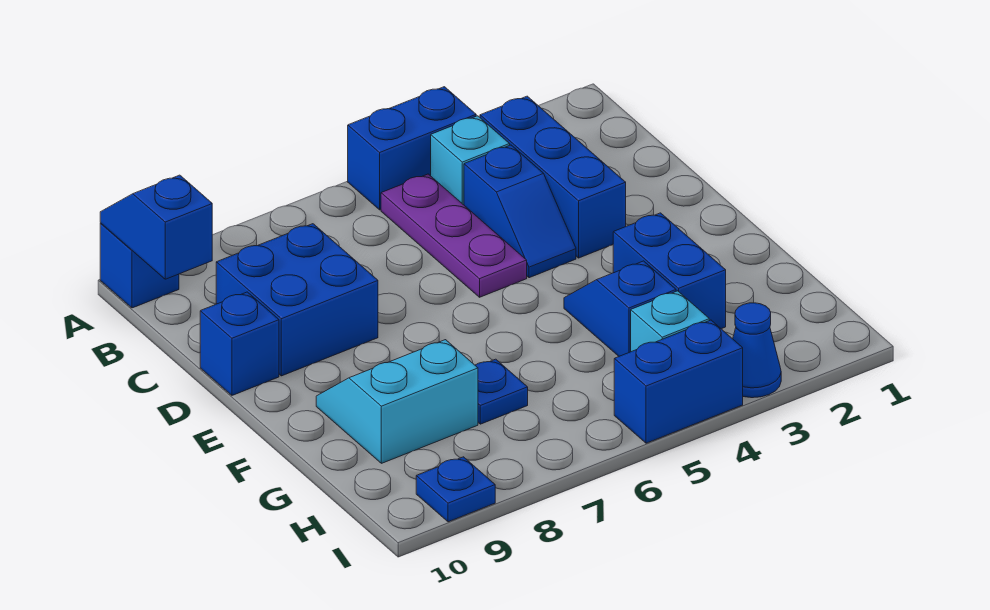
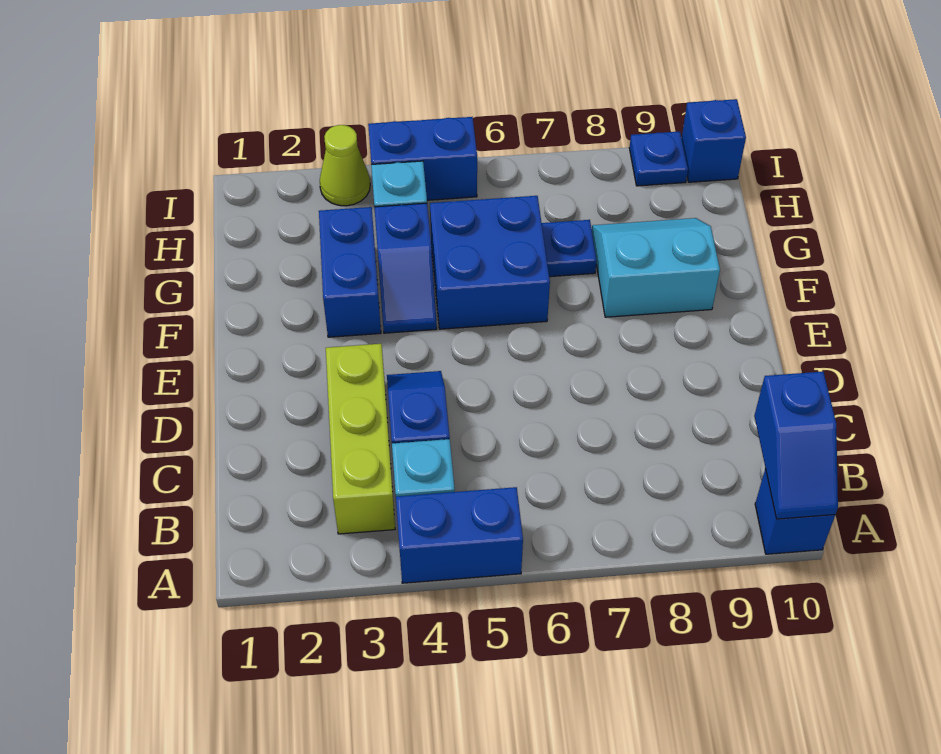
blue brick B3:D3 level 1 -> lime brick B3:D3 level 1
purple plate B5:D5 level 1 -> none
blue brick C8:D9 level 1 -> blue brick F5:G6 level 1
blue brick D10 level 1 -> blue brick I10 level 1
cyan slope F8:G9 level 1 top G -> cyan slope F8:G9 level 1 top F
blue cone I3 level 1 -> lime cone I3 level 1

